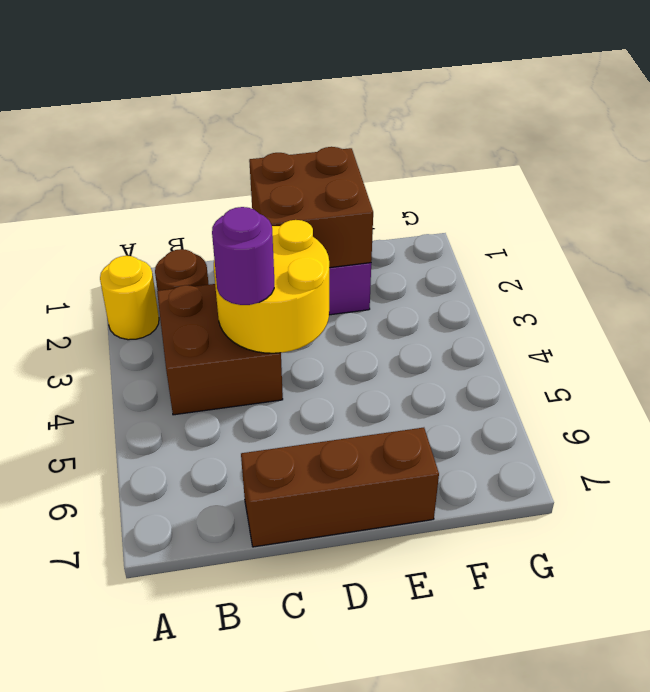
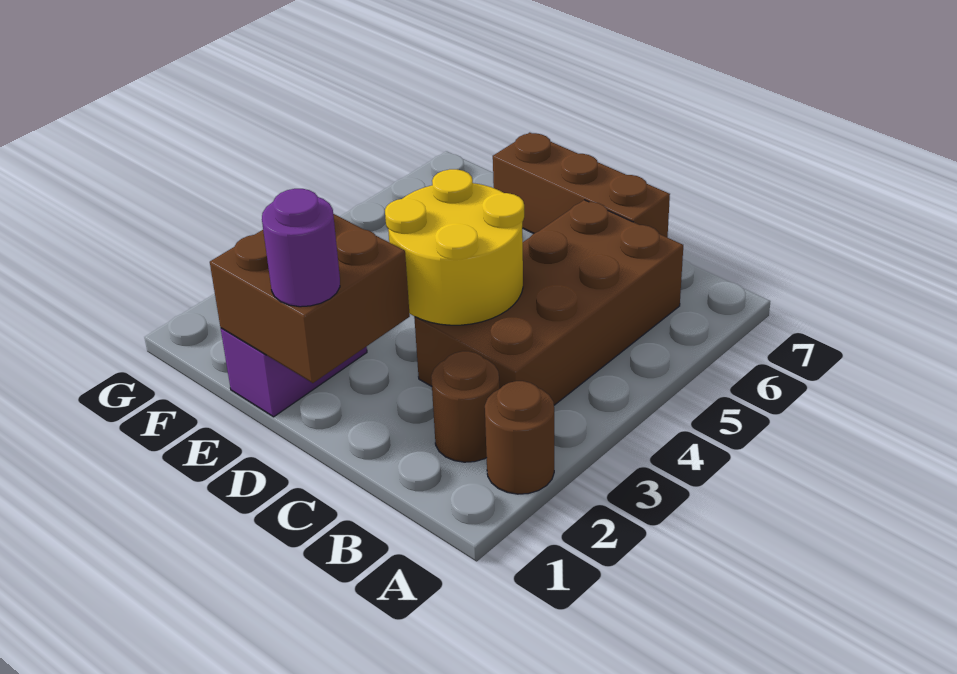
yellow round brick A2 level 1 -> brown round brick A2 level 1
brown brick B3:C4 level 1 -> brown brick B3:C6 level 1
purple round brick C4 level 3 -> purple round brick D1 level 3

